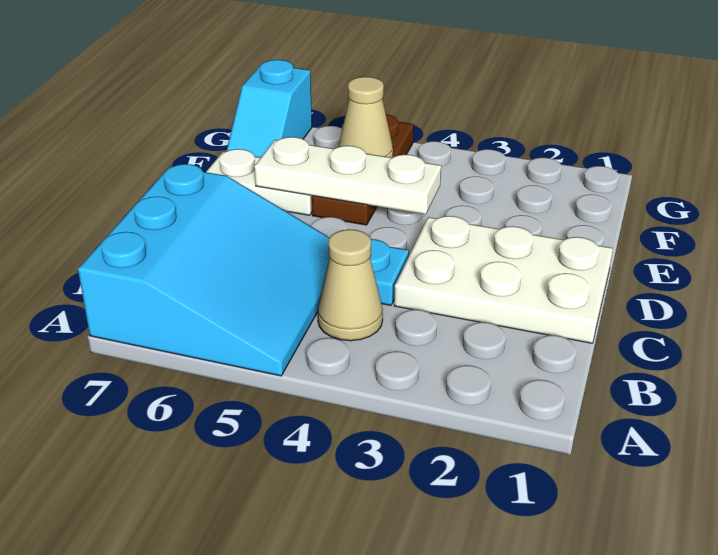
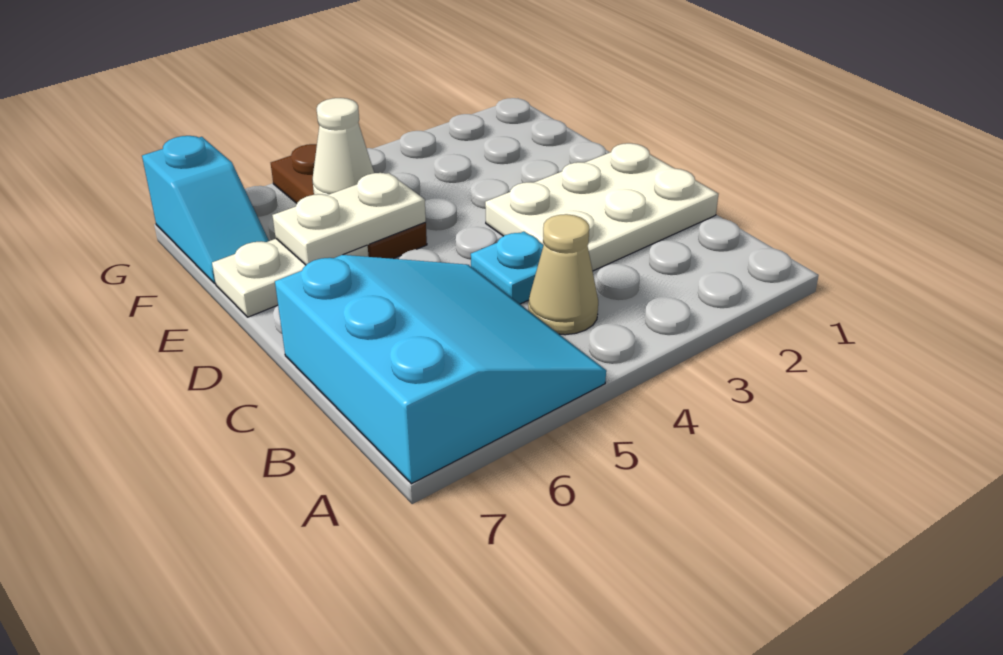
white plate E4:E6 level 2 -> white plate E5:E6 level 2
tan cone F5 level 2 -> white cone F5 level 2

